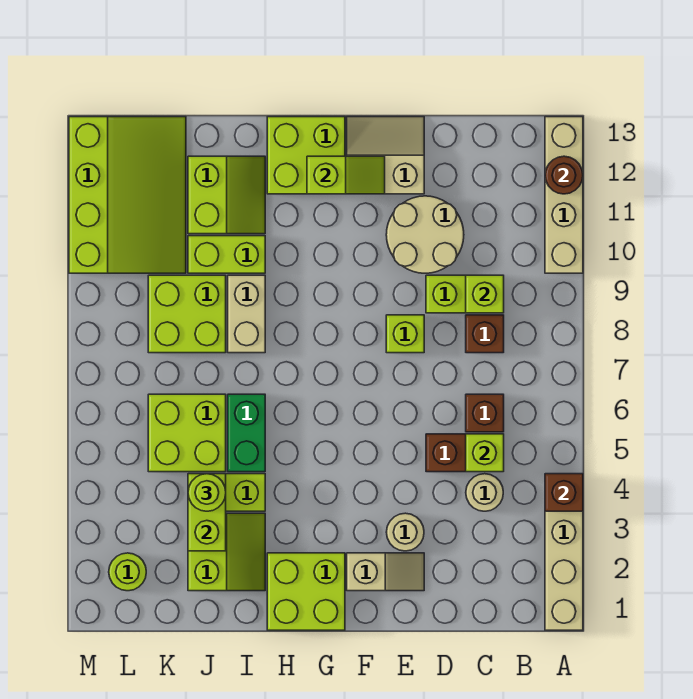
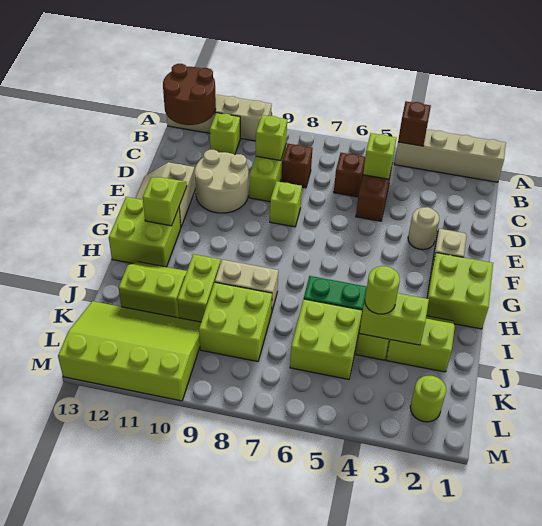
brown round brick A12 level 2 -> brown round brick A12:B13 level 2
none -> lime brick B11 level 1
tan round brick C4 level 1 -> none

